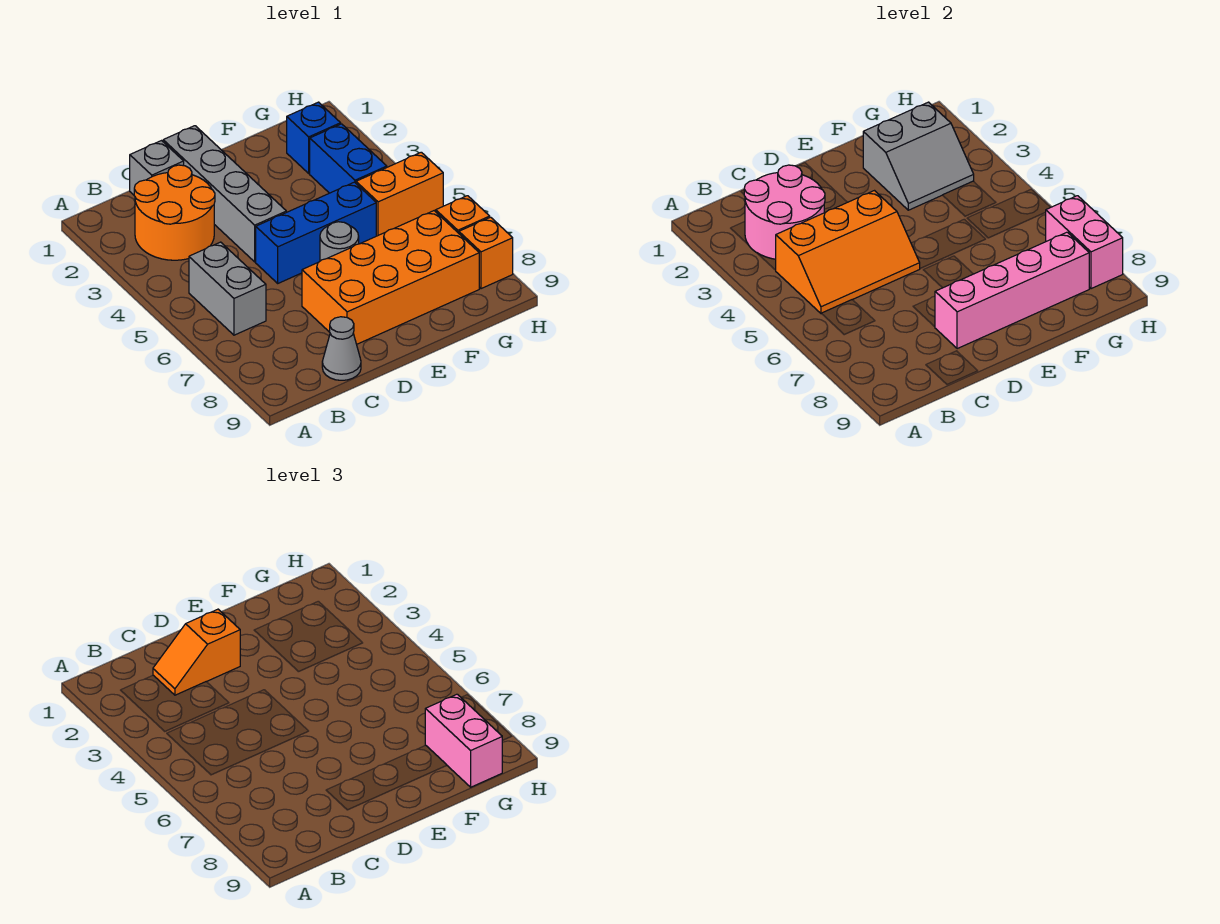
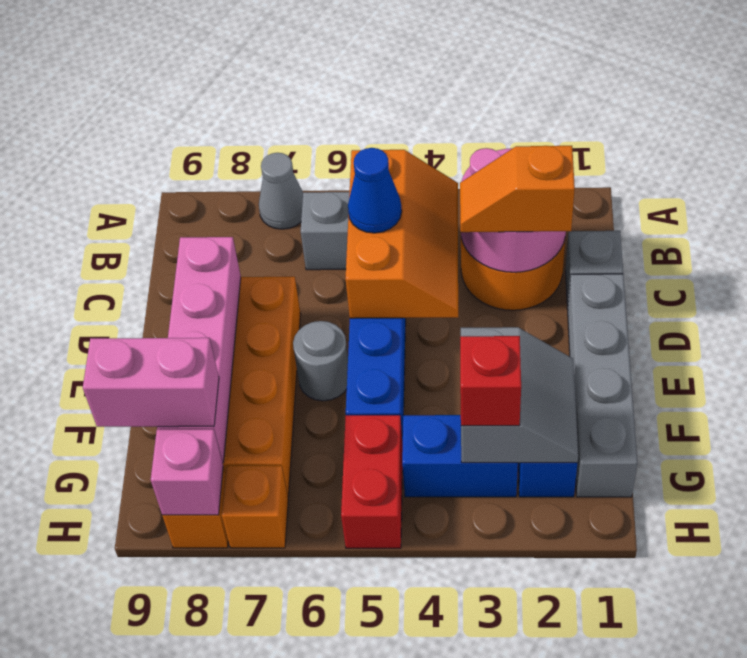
orange slope B4:D5 level 2 top 4 -> orange slope B4:D5 level 2 top 5
orange slope C2:D2 level 3 top D -> orange slope C2:C3 level 3 top 2
none -> blue cone C5 level 3
grey cone C9 level 1 -> grey cone A7 level 1
grey brick D1:D4 level 1 -> grey brick D1:G1 level 1
grey slope F2:G3 level 2 top 2 -> grey slope F2:G3 level 2 top 3
none -> red brick G3 level 3
orange brick G5:H5 level 1 -> red brick G5:H5 level 1
pink brick H7:H8 level 2 -> pink brick H8 level 2

